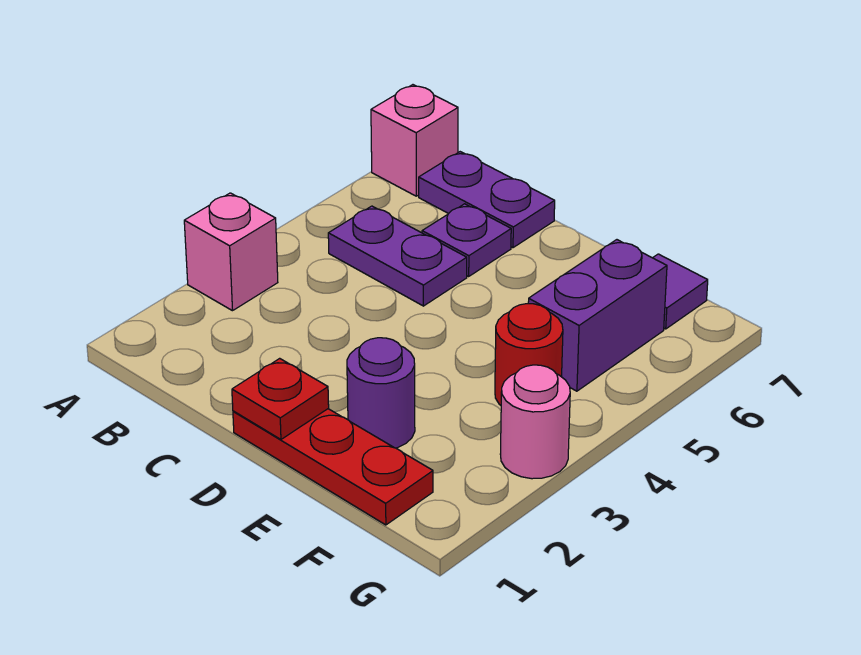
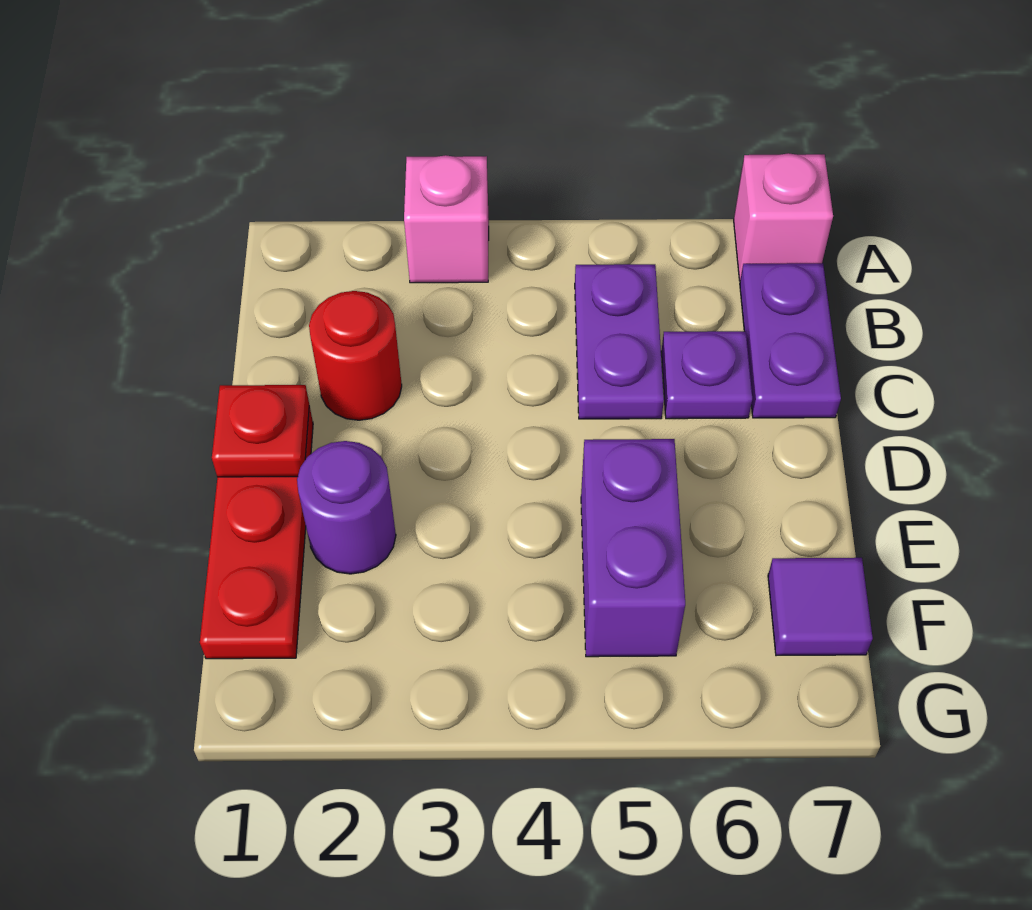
red round brick F4 level 1 -> red round brick C2 level 1
purple brick F5:F6 level 1 -> purple brick E5:F5 level 1
pink round brick G3 level 1 -> none

